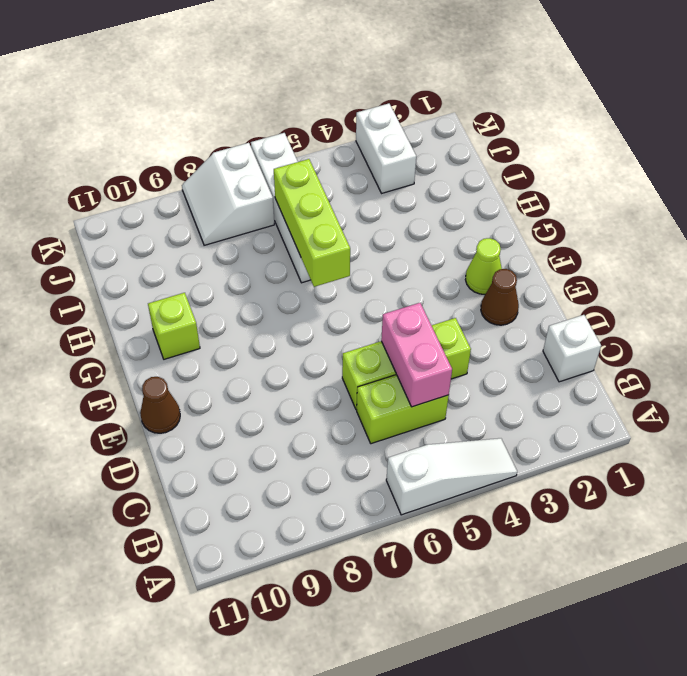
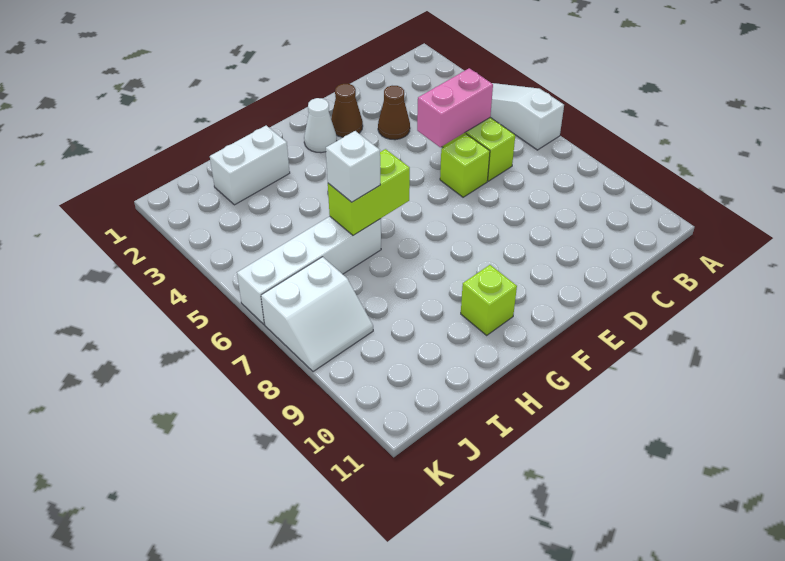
white brick C1 level 1 -> white brick H6 level 3
lime brick D4:D6 level 1 -> lime brick D6 level 1
brown cone E11 level 1 -> brown cone D3 level 1
lime cone F2 level 1 -> white cone F2 level 1
lime brick G6:I6 level 2 -> lime brick G6:H6 level 2
white brick J3:K3 level 1 -> white brick H2:I2 level 1

